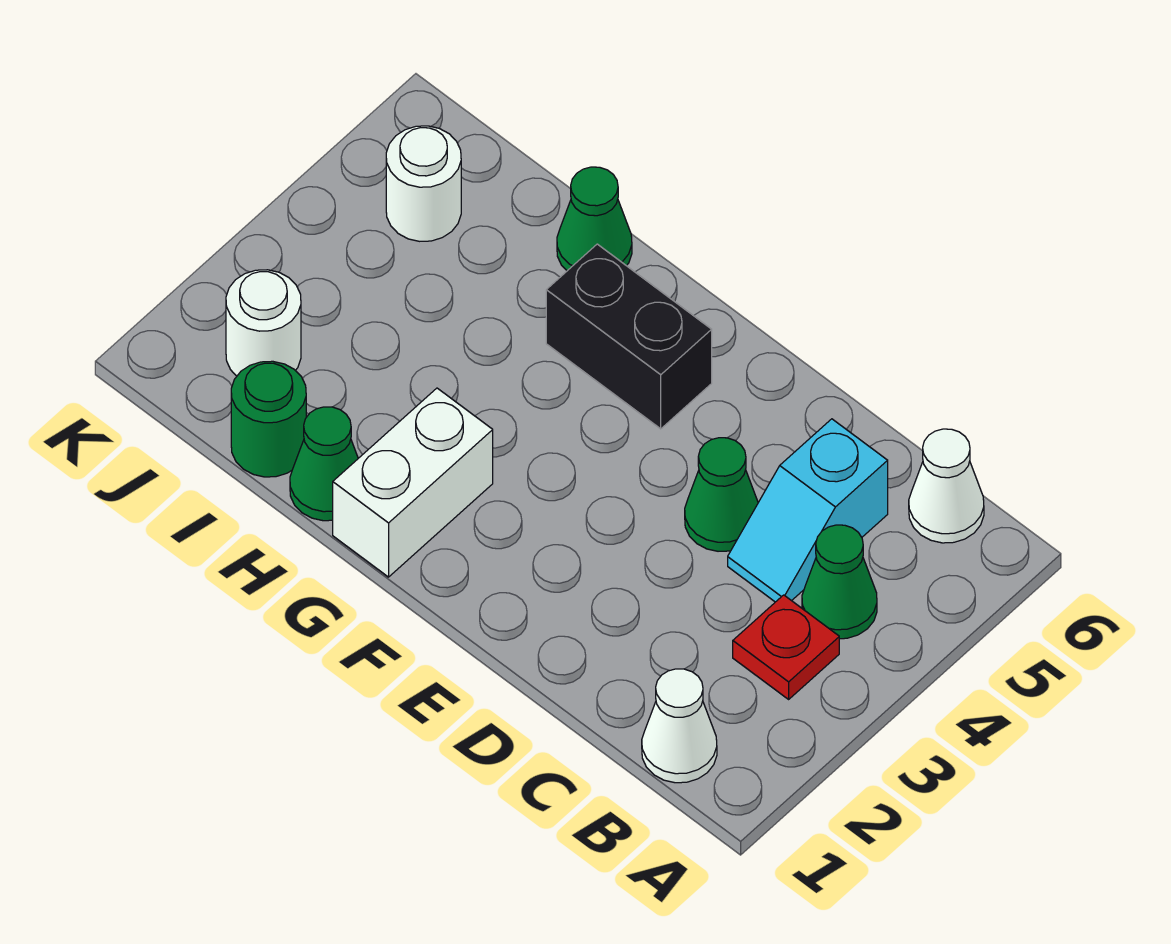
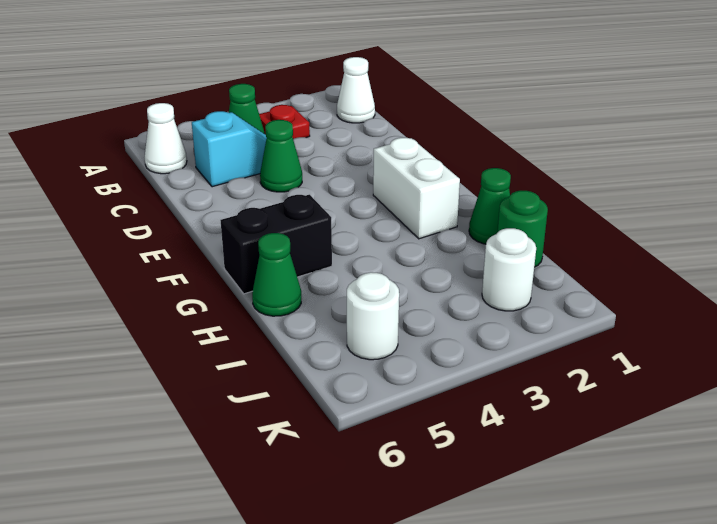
black brick F5:G5 level 1 -> black brick G5:G6 level 1
white brick G1:G2 level 1 -> white brick F2:G2 level 1

